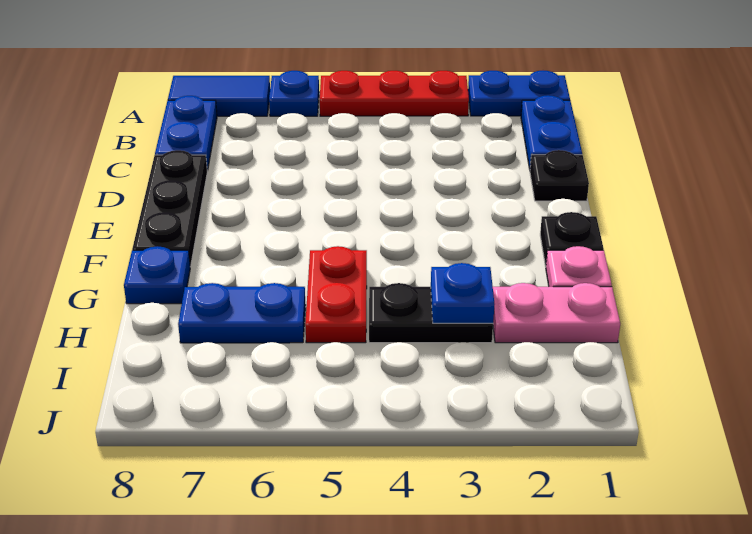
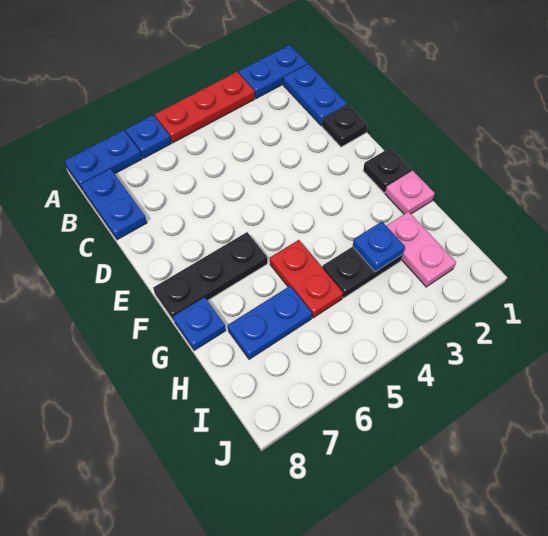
blue tile A7:A8 level 1 -> blue plate A7:A8 level 1
black plate D8:F8 level 1 -> black plate F6:F8 level 1
pink plate H1:H2 level 1 -> pink plate H2:I2 level 1

